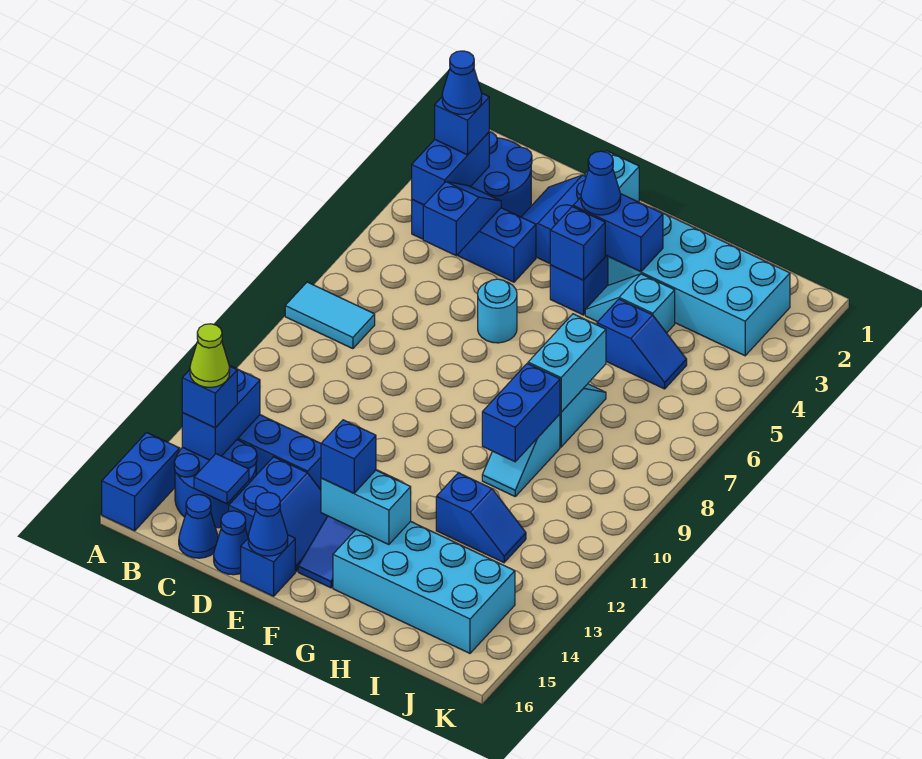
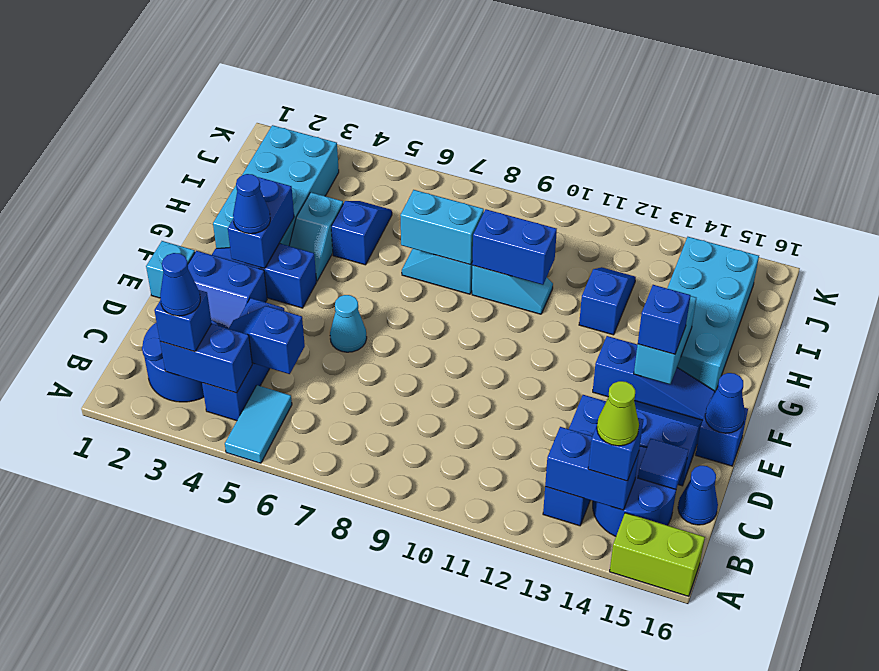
cyan tile A8:B8 level 1 -> cyan tile A5:B5 level 1
blue brick A15:A16 level 1 -> lime brick A15:A16 level 1
blue cone D16 level 1 -> none
cyan round brick E6 level 1 -> cyan cone E6 level 1
blue brick F4 level 2 -> none

